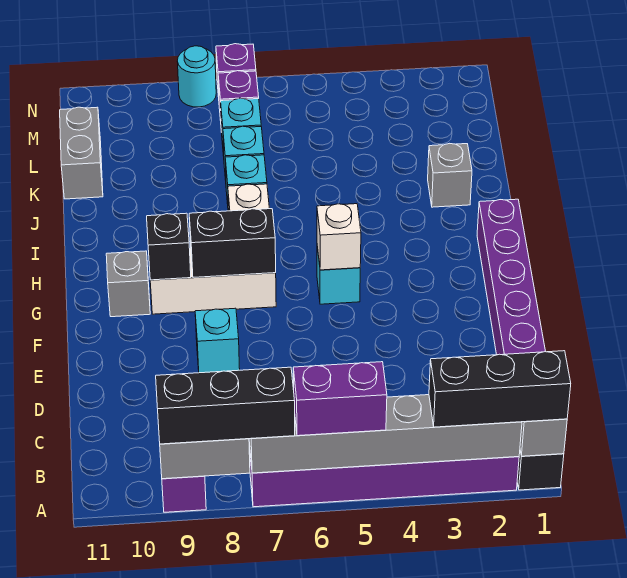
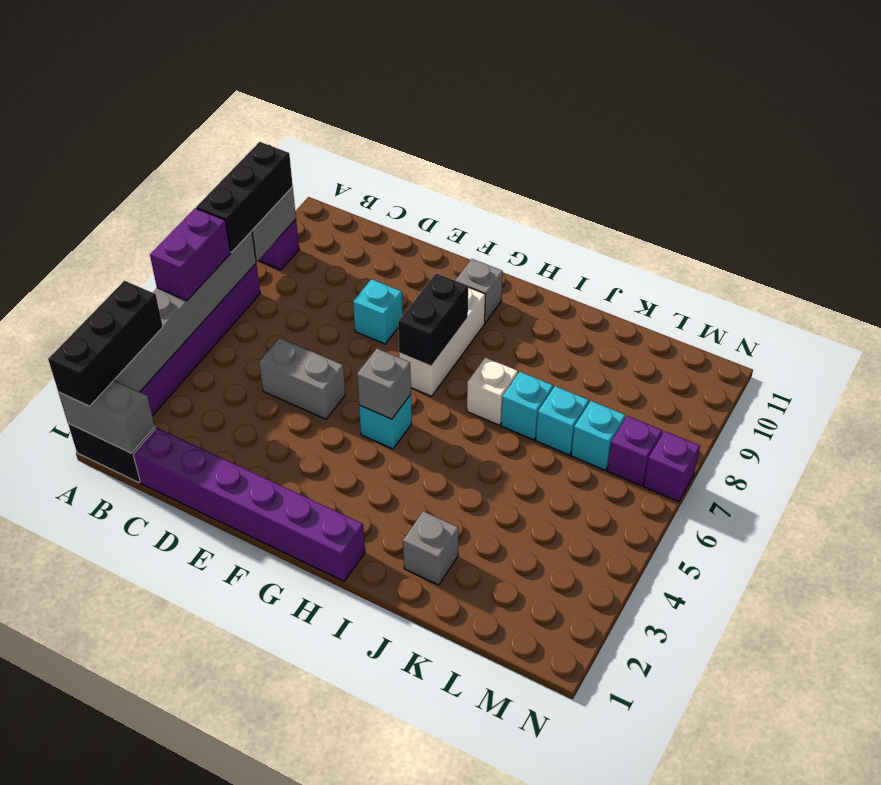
white brick G5 level 2 -> grey brick G5 level 2
black brick G9 level 2 -> none
grey brick K11:L11 level 1 -> grey brick D5:E5 level 1
cyan round brick N8 level 1 -> none

